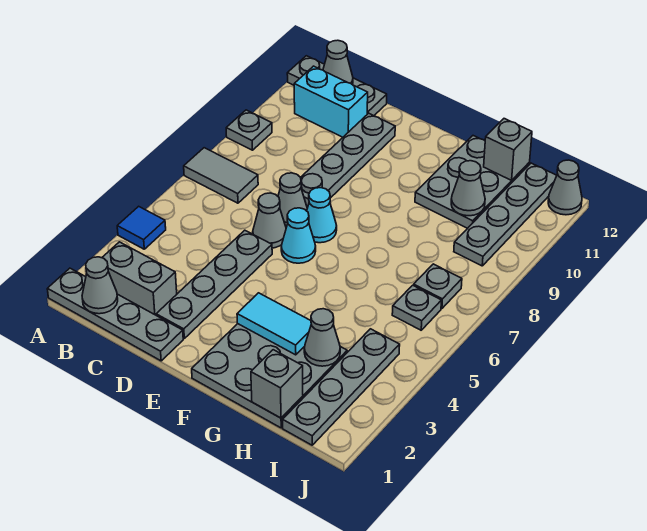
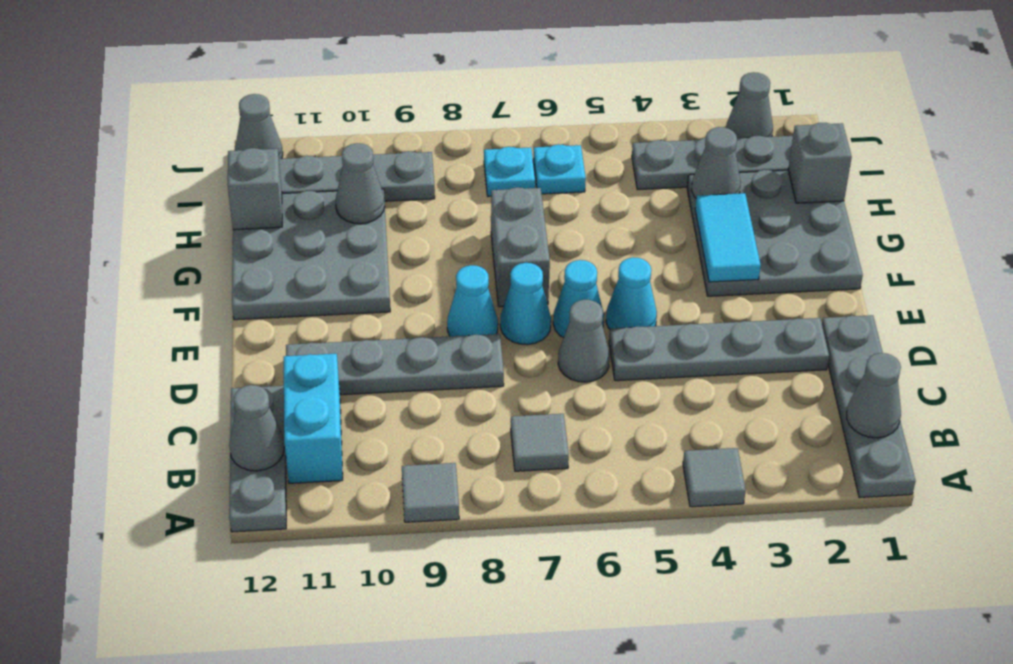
blue tile A4 level 1 -> grey tile A4 level 1
grey tile A7:B7 level 1 -> grey tile B7 level 1
grey plate A9 level 1 -> grey tile A9 level 1
grey brick B2:C2 level 1 -> grey brick F7:G7 level 1
grey cone D7 level 1 -> grey cone J2 level 1
none -> cyan cone E5 level 1
none -> cyan cone E8 level 1
grey plate G10:H12 level 1 -> grey plate F10:H12 level 1
grey plate I6 level 1 -> cyan plate I6 level 1
grey plate I7 level 1 -> cyan plate I7 level 1

